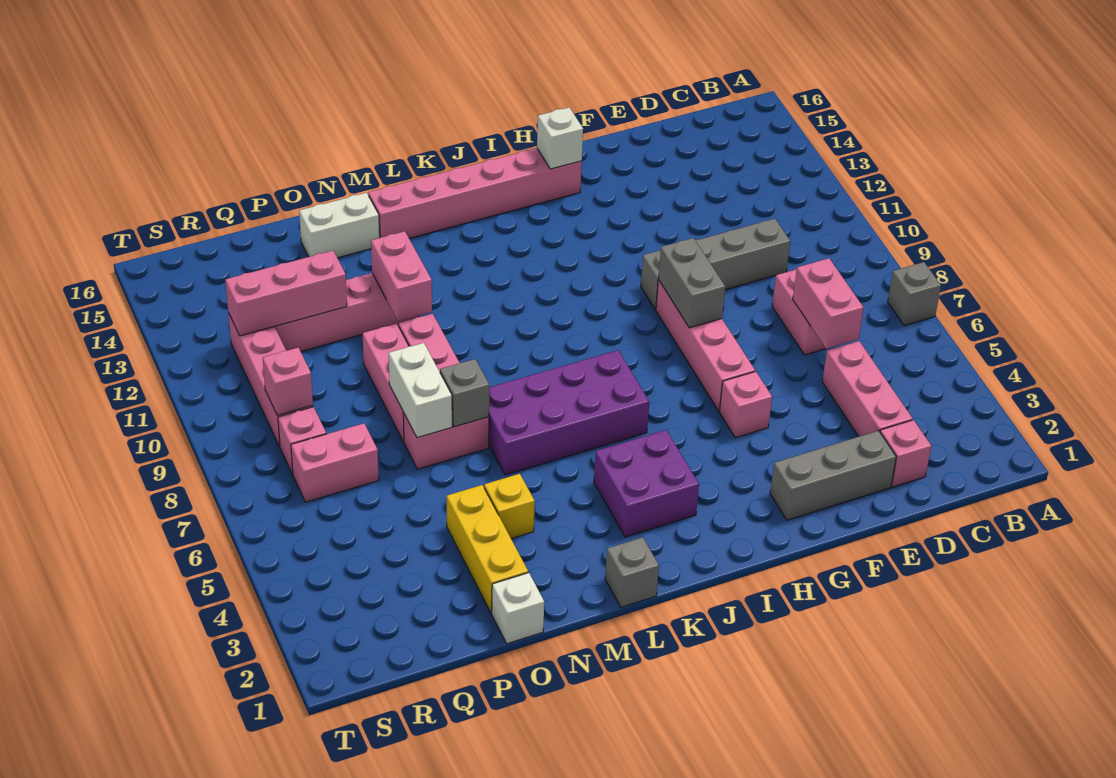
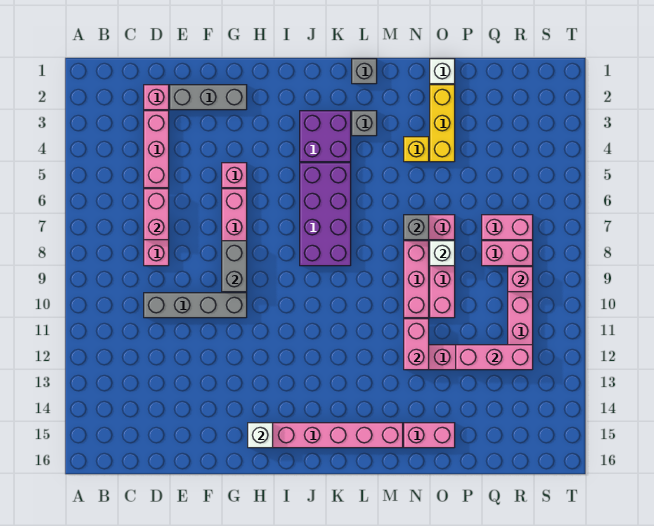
grey brick A7 level 1 -> grey brick L3 level 1
purple brick J6:M7 level 1 -> purple brick J5:K8 level 1
white brick N15:O15 level 1 -> pink brick N15:O15 level 1
white brick O7:O8 level 2 -> white brick O8 level 2
pink brick R8 level 1 -> pink brick Q8:R8 level 1

